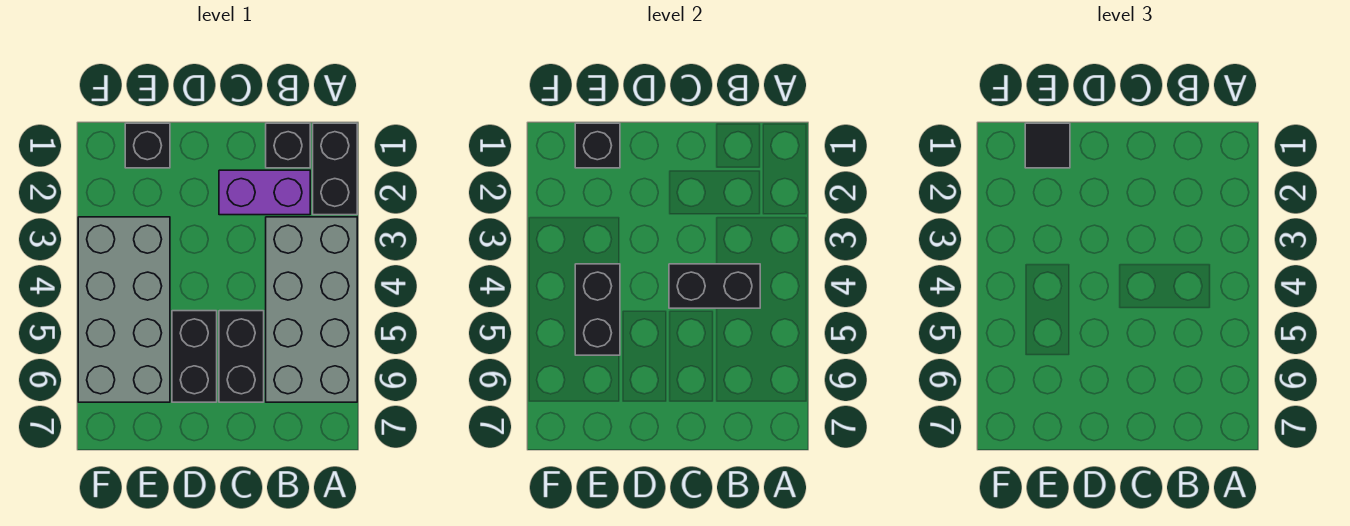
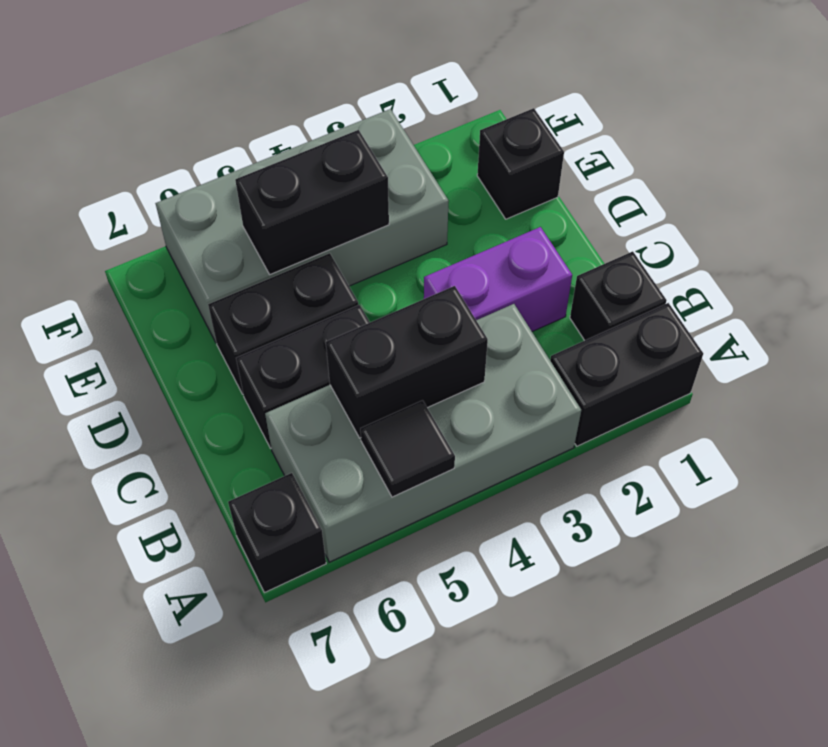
purple brick B2:C2 level 1 -> purple brick C2:C3 level 1
black brick B4:C4 level 2 -> black brick B4:B5 level 2
black brick E1 level 2 -> black brick A7 level 1
black tile E1 level 3 -> black tile A5 level 2

